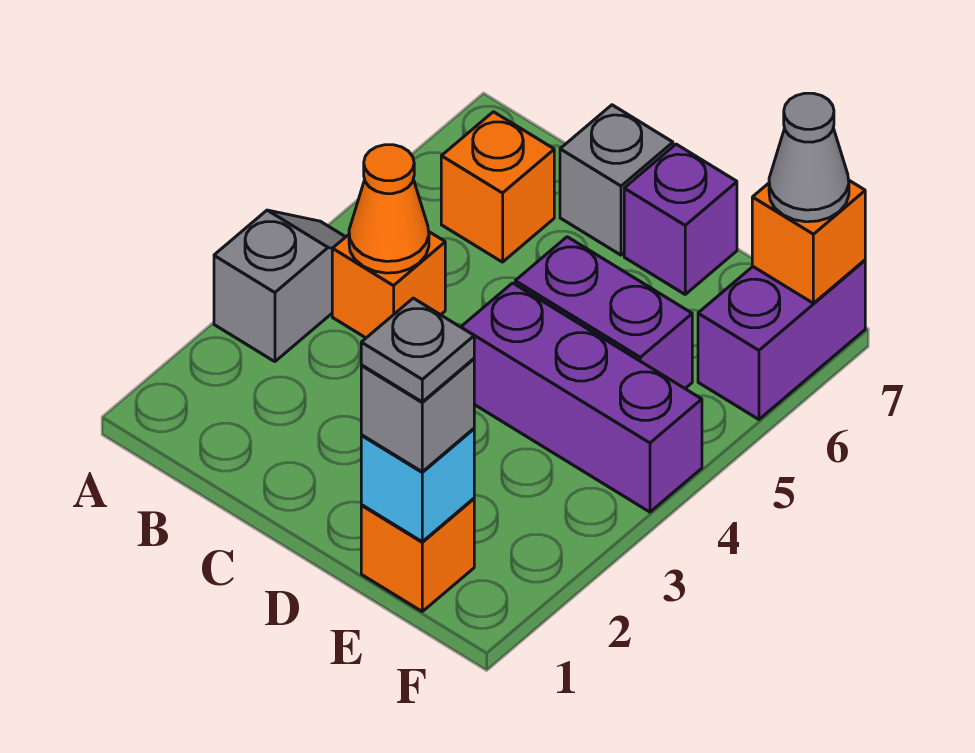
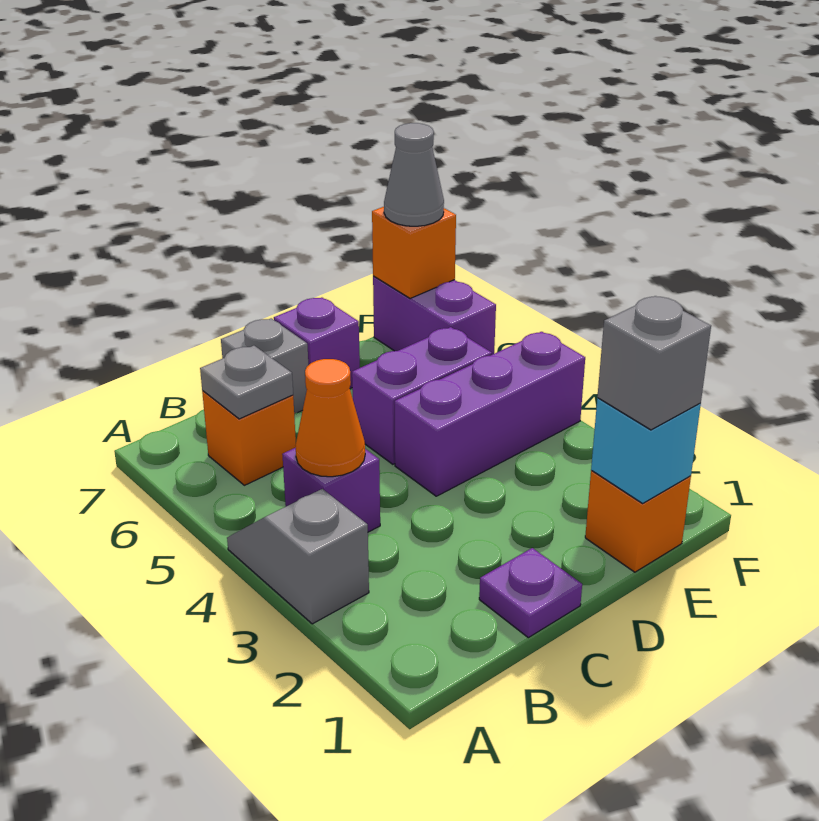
orange brick B4 level 1 -> purple brick B4 level 1
none -> purple plate C1 level 1
grey plate E1 level 4 -> grey plate B6 level 2

